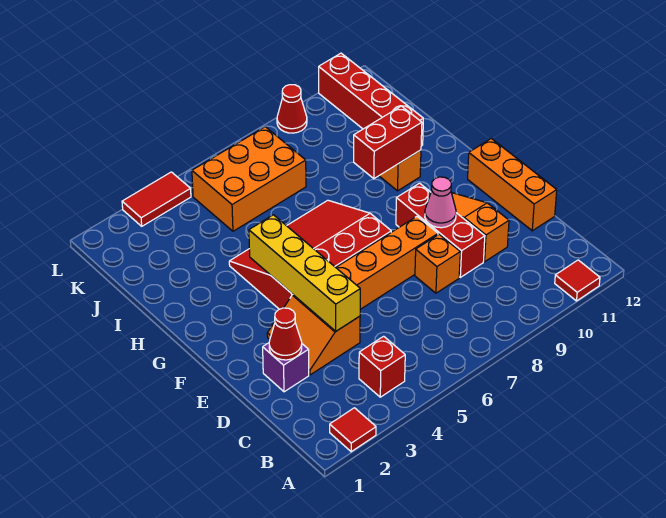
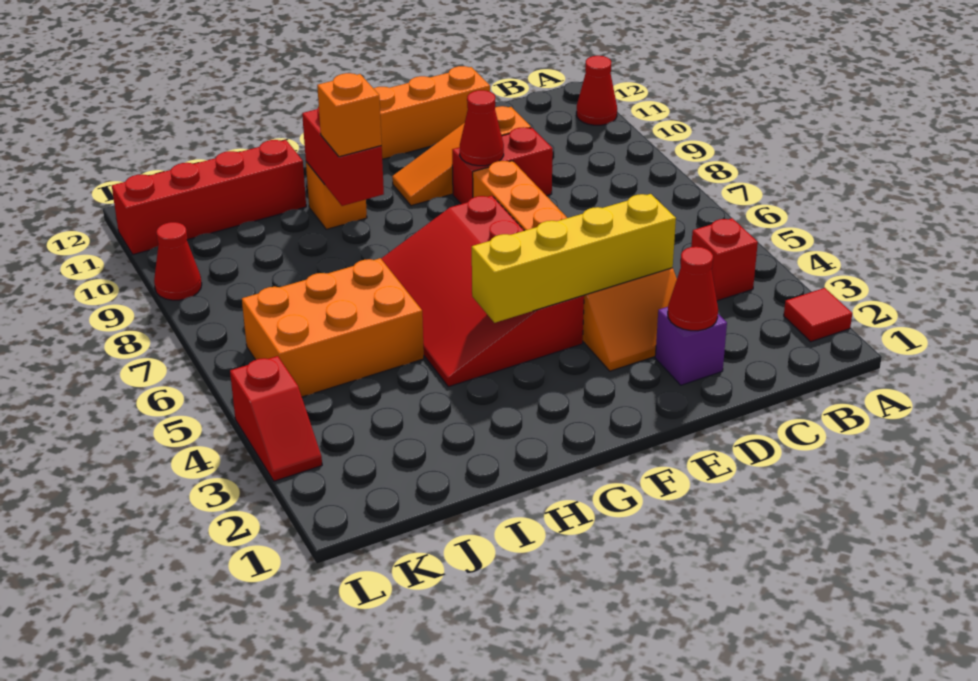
red tile A11 level 1 -> red cone A11 level 1
orange brick D8 level 1 -> orange brick H9 level 3
red brick D9:F9 level 1 -> red brick D9:E9 level 1
pink cone E9 level 2 -> red cone E9 level 2
orange brick J5:K7 level 1 -> orange brick I5:K6 level 1
red tile L3:L4 level 1 -> red slope L3:L4 level 1 top 4

